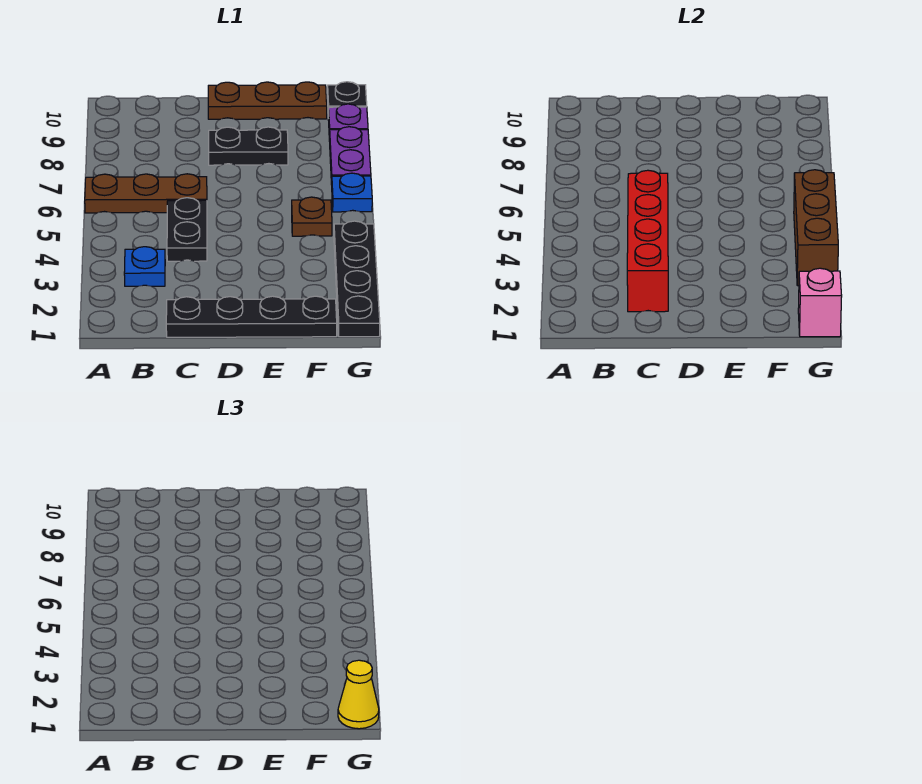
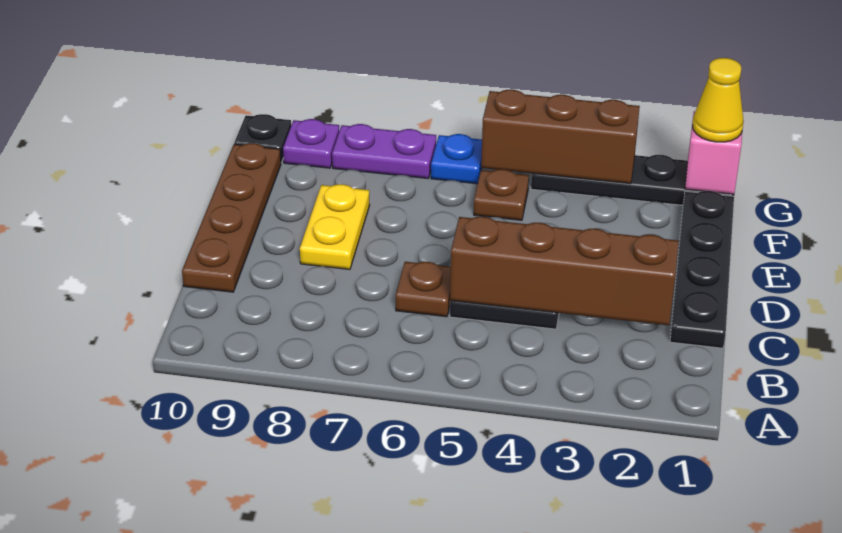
brown plate A6:C6 level 1 -> brown plate C6 level 1
blue plate B3 level 1 -> none
red brick C2:C5 level 2 -> brown brick C2:C5 level 2
black plate D8:E8 level 1 -> yellow plate D8:E8 level 1
brown plate D10:F10 level 1 -> brown plate C10:F10 level 1

